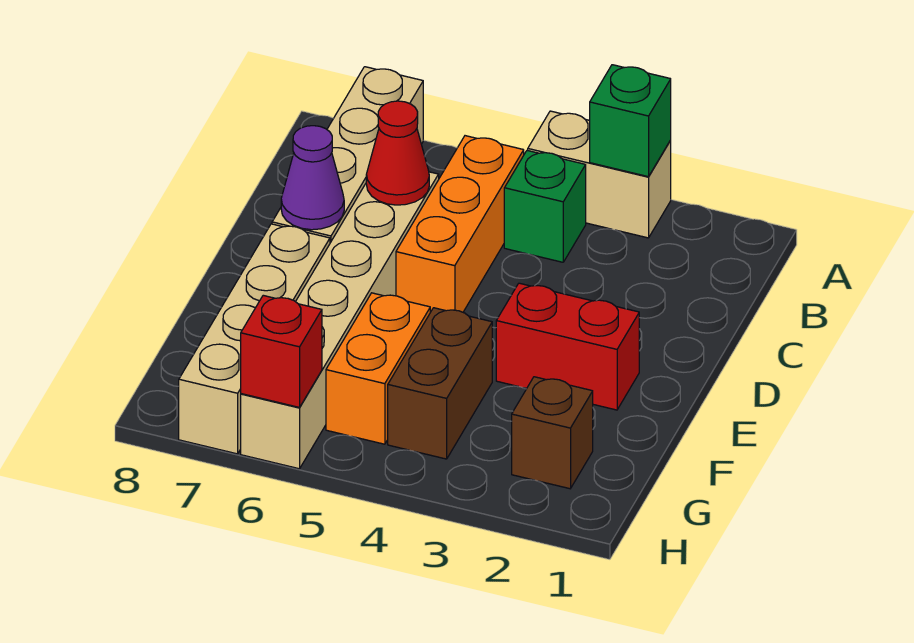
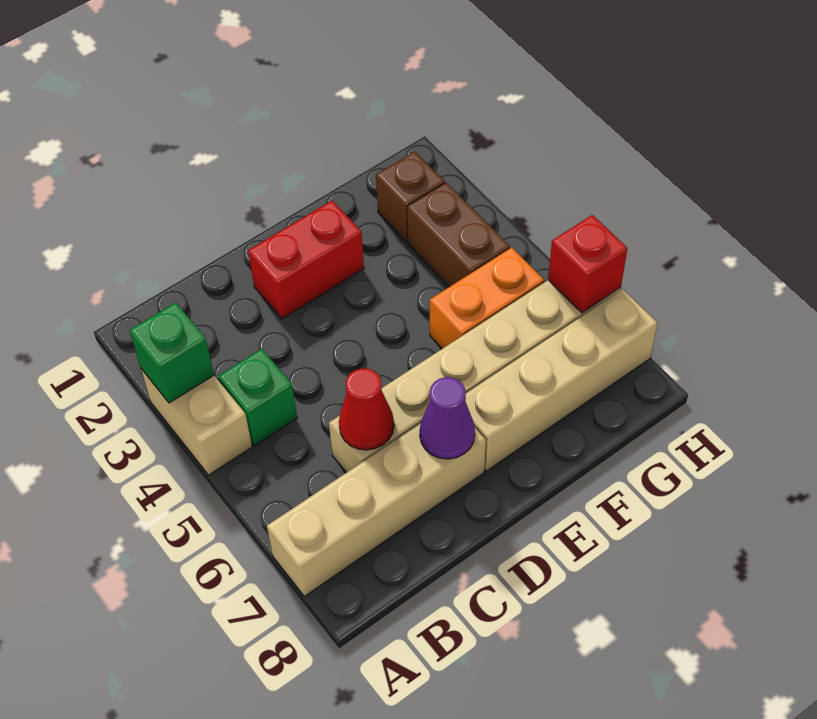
orange brick B5:D5 level 1 -> none
red brick E2:E3 level 1 -> red brick D2:E2 level 1
brown brick F4:G4 level 1 -> brown brick G3:G4 level 1

